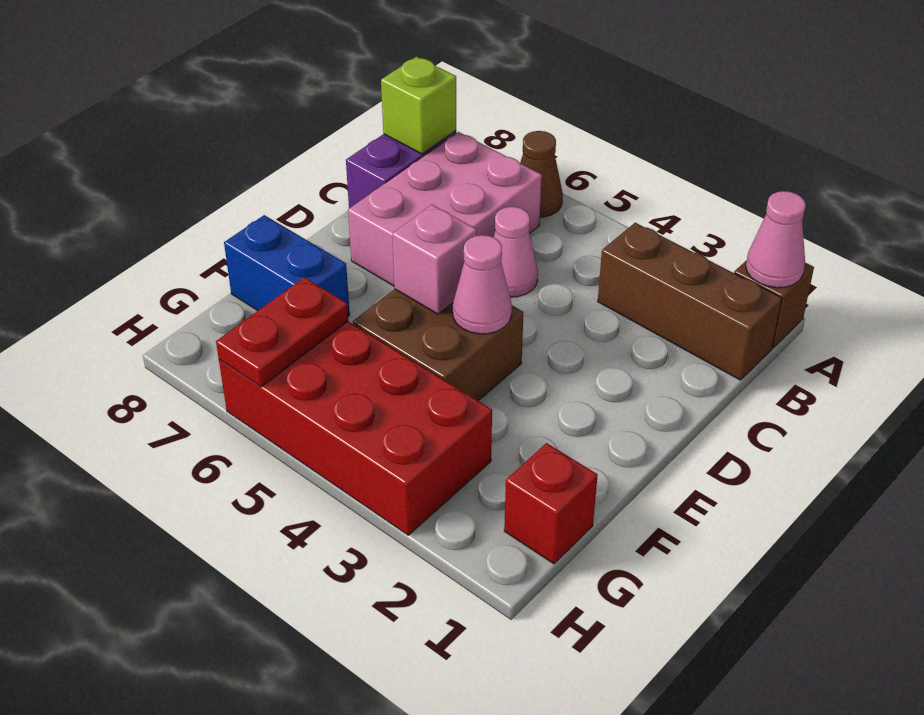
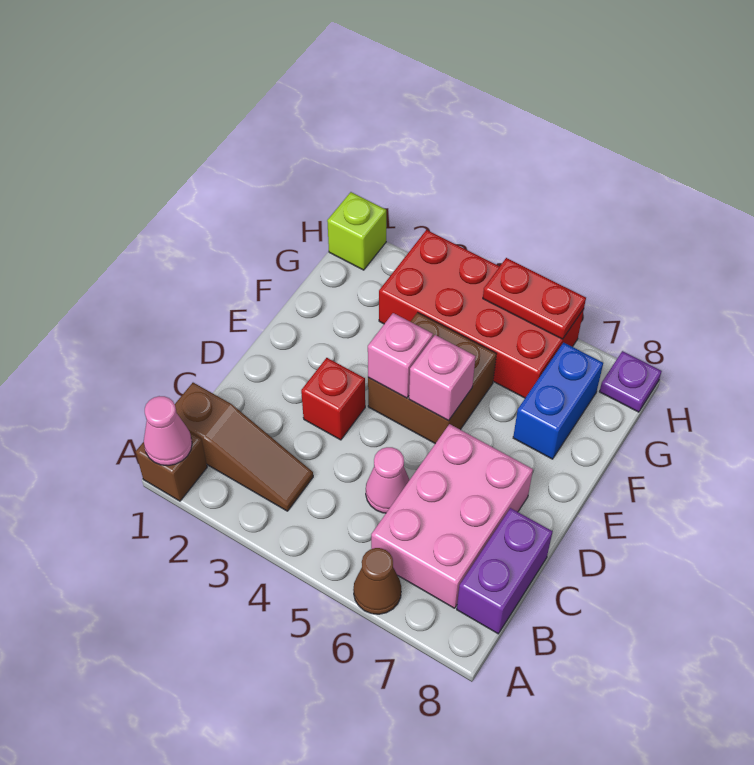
brown brick B1:B3 level 1 -> brown slope B1:B3 level 1 top 1
lime brick B8 level 2 -> lime brick H1 level 1
pink cone E4 level 2 -> pink brick E4 level 2
blue brick F7:F8 level 1 -> blue brick F7:G7 level 1
red brick G1 level 1 -> red brick D3 level 1
red plate G6:H6 level 2 -> red plate H5:H6 level 2
none -> purple plate H8 level 1

